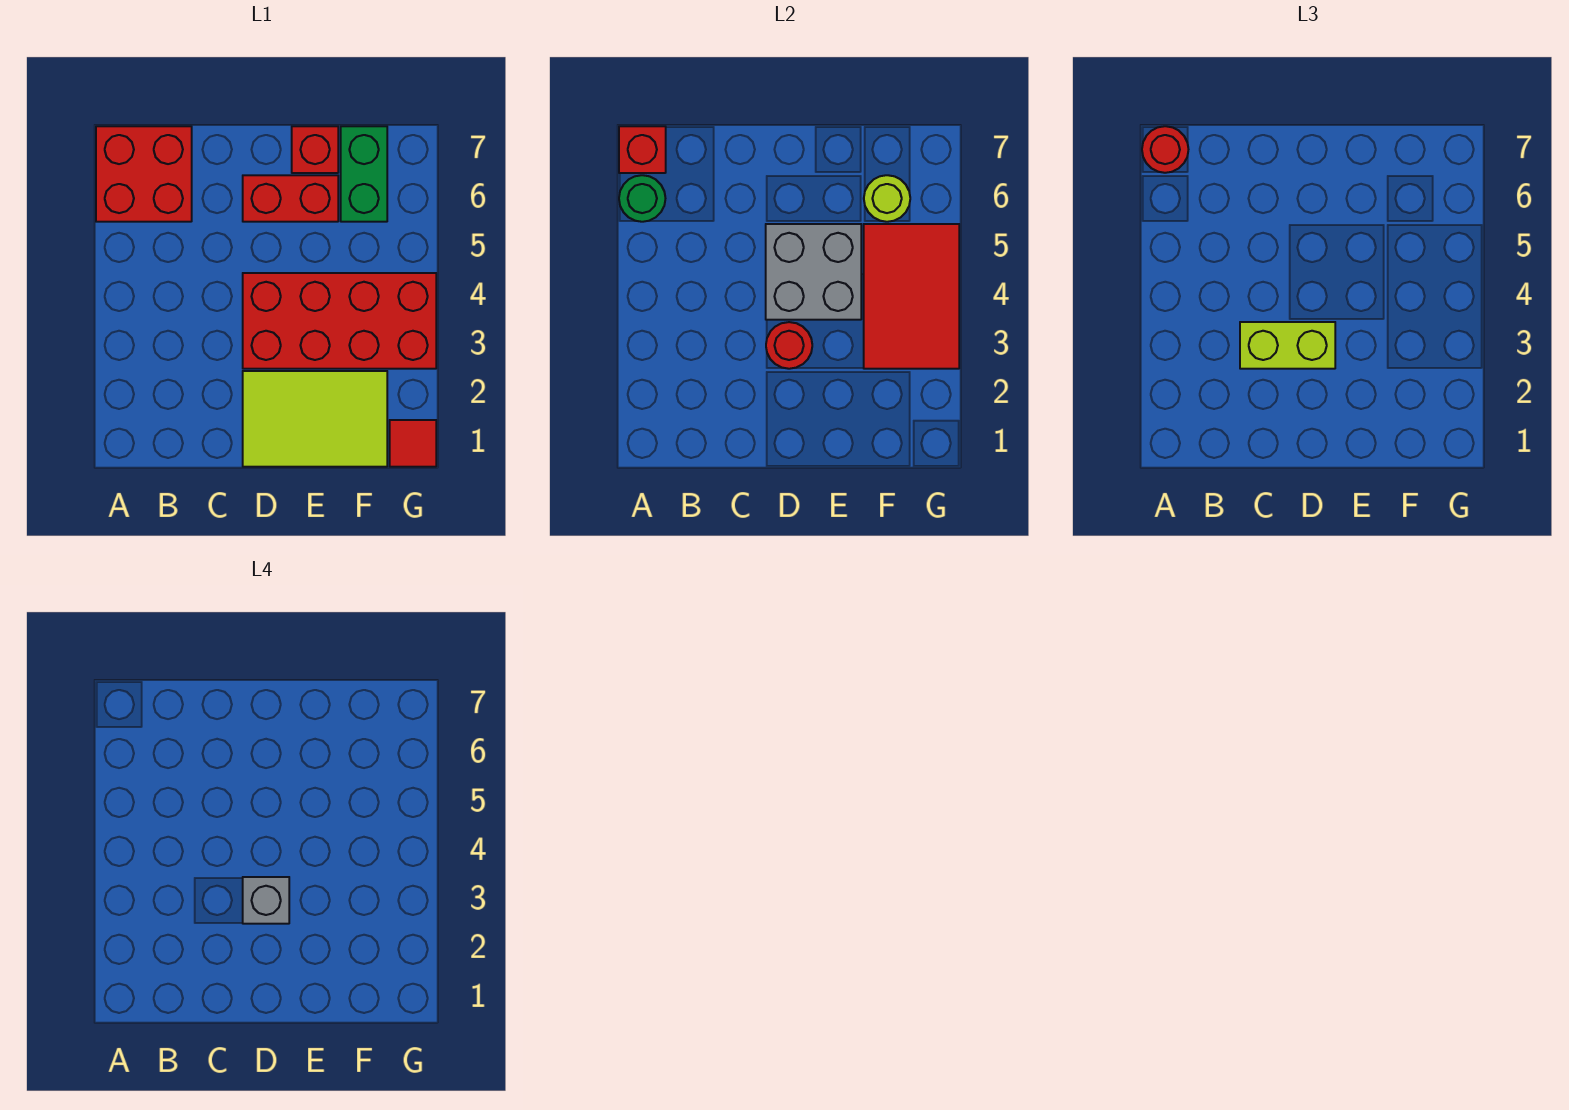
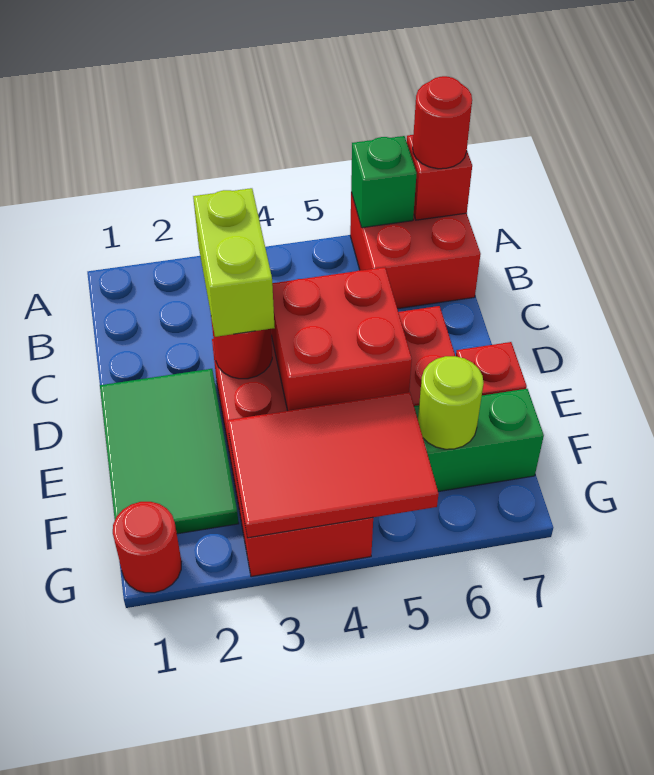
green round brick A6 level 2 -> green brick A6 level 2
lime tile D1:F2 level 1 -> green tile D1:F2 level 1
grey brick D3 level 4 -> none
grey brick D4:E5 level 2 -> red brick D4:E5 level 2
red tile G1 level 1 -> red round brick G1 level 1

